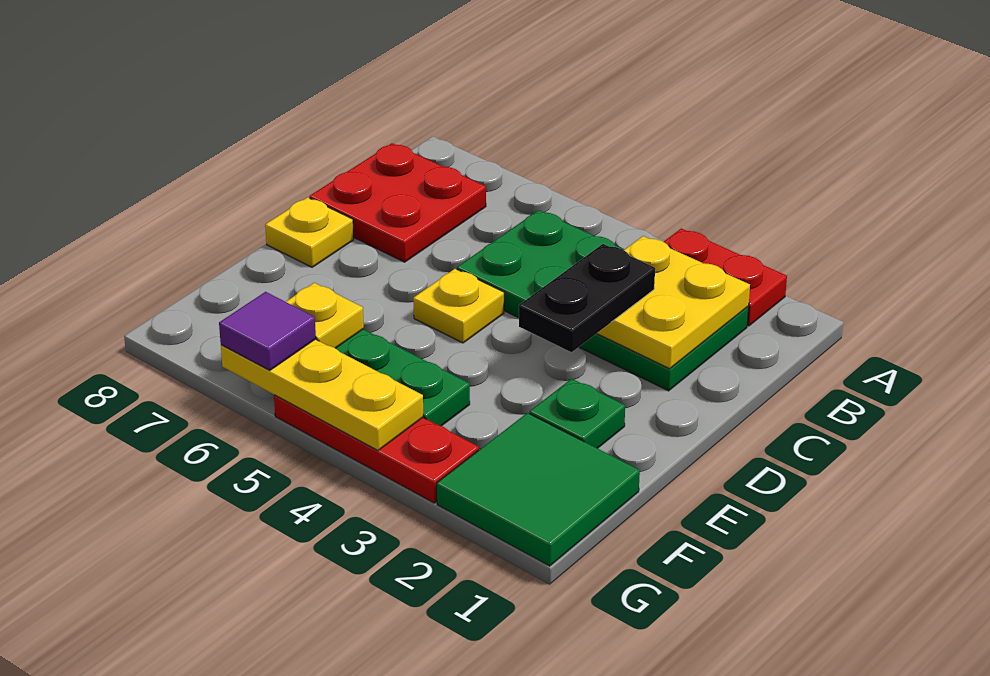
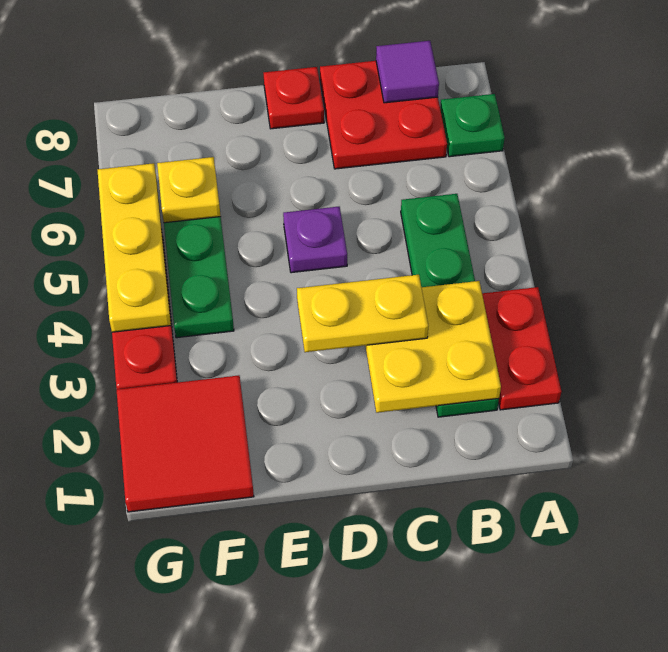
green plate B2:C5 level 1 -> green plate B2:B5 level 1
black plate C3:D3 level 3 -> yellow plate C3:D3 level 3
yellow plate D5 level 1 -> purple plate D5 level 1
yellow plate D8 level 1 -> red plate D8 level 1
green plate E2 level 1 -> green plate A7 level 1
green tile F1:G2 level 1 -> red tile F1:G2 level 1
purple tile G6 level 3 -> purple tile B8 level 2

